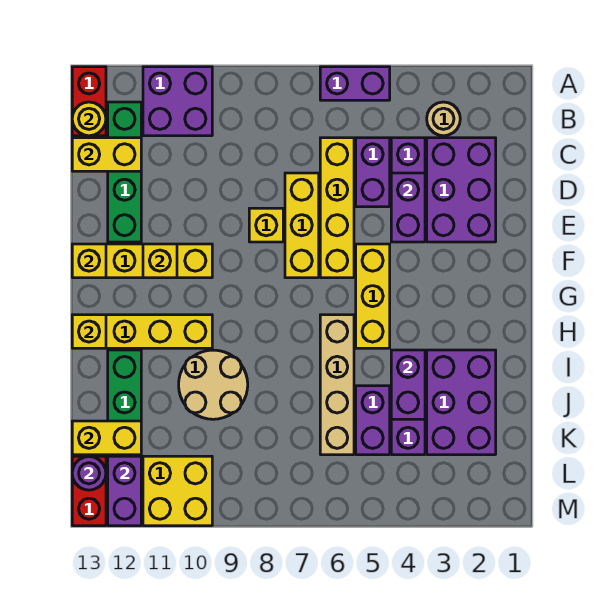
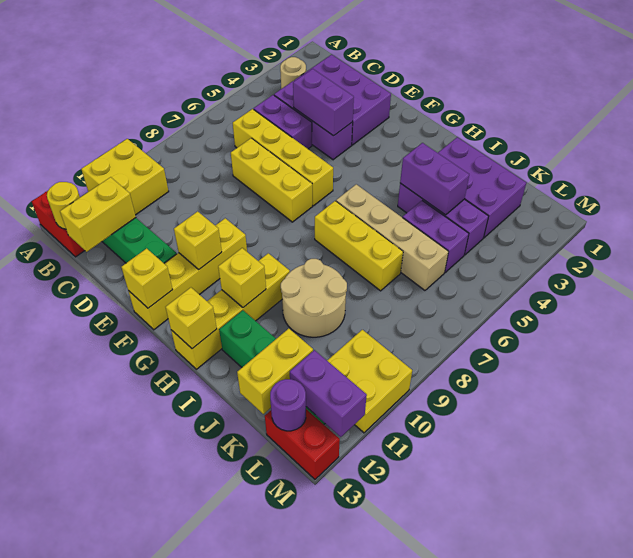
purple brick A5:A6 level 1 -> none
purple brick A10:B11 level 1 -> yellow brick A10:B11 level 1
yellow brick E8 level 1 -> yellow brick H11 level 2
yellow brick F5:H5 level 1 -> yellow brick H7:J7 level 1

